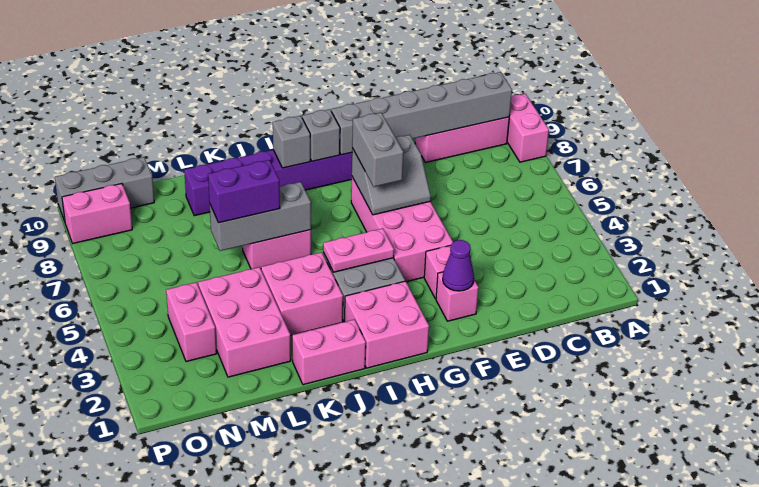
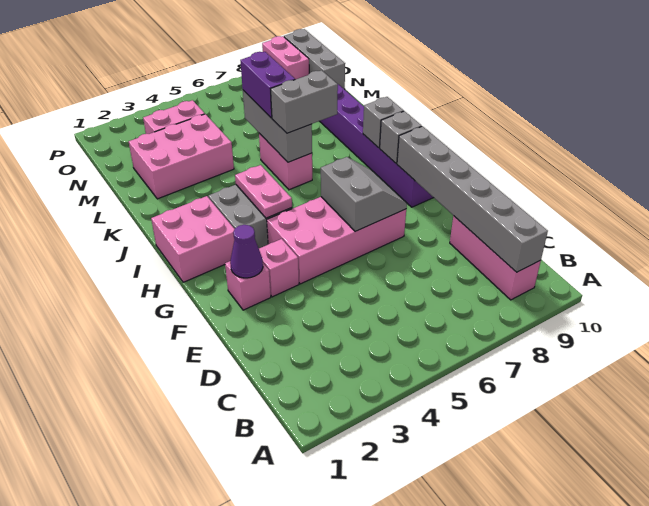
pink brick A8:A9 level 1 -> none
grey slope F6:G7 level 2 top 7 -> grey slope F6:G7 level 2 top 6
grey brick G6:G7 level 3 -> grey brick J6:J7 level 3
pink brick J1:K1 level 1 -> none
pink brick J3:K4 level 1 -> none

